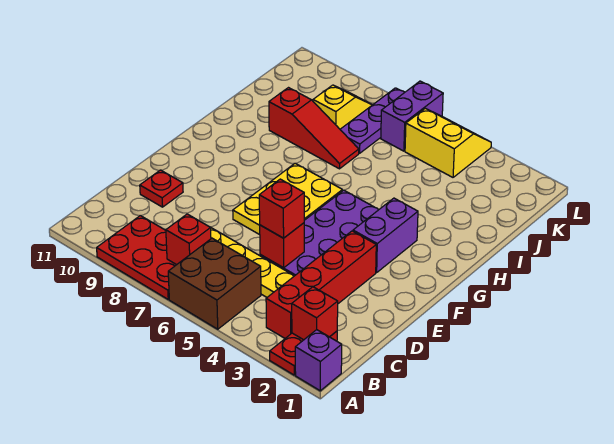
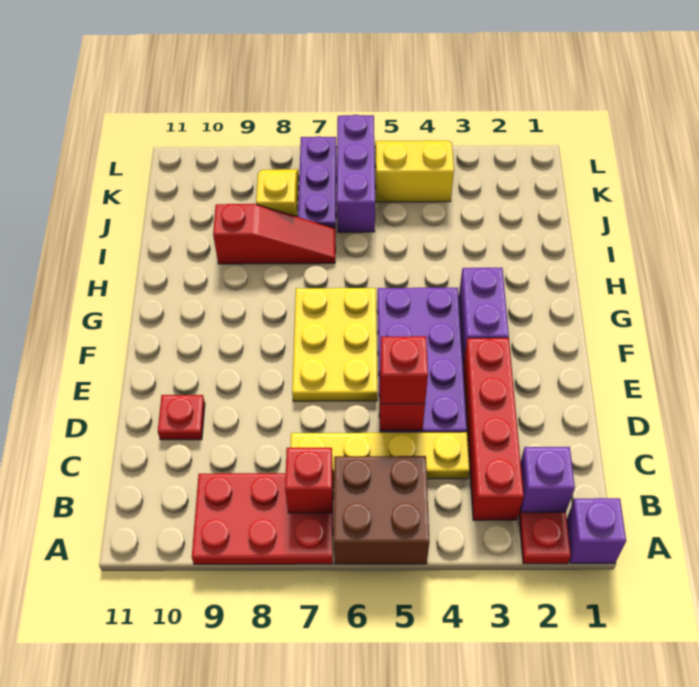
red brick B2 level 2 -> purple brick B2 level 2
purple brick K6:L6 level 1 -> purple brick J6:L6 level 1

